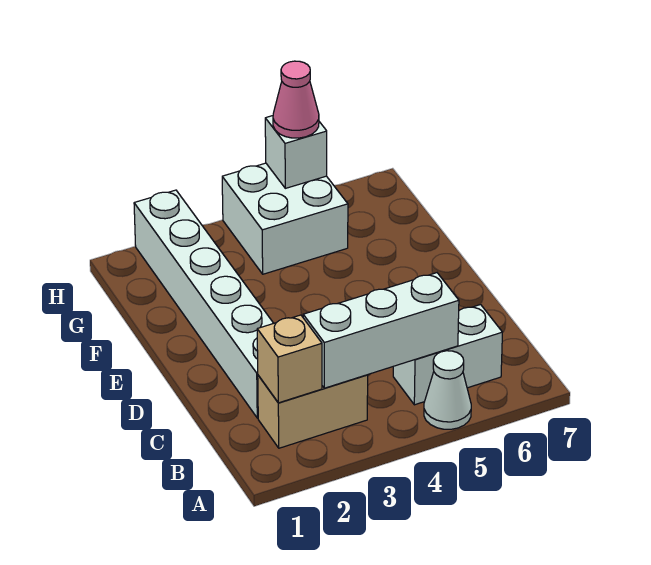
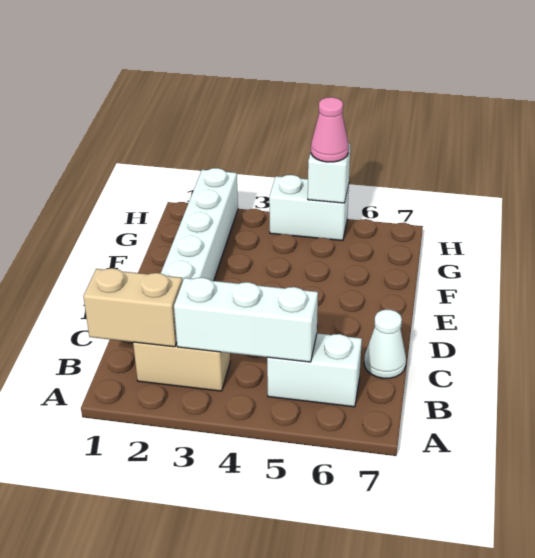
white cone A5 level 1 -> white cone C7 level 1
tan brick B2 level 2 -> tan brick B1:B2 level 2
white brick G4:H5 level 1 -> white brick H4:H5 level 1

